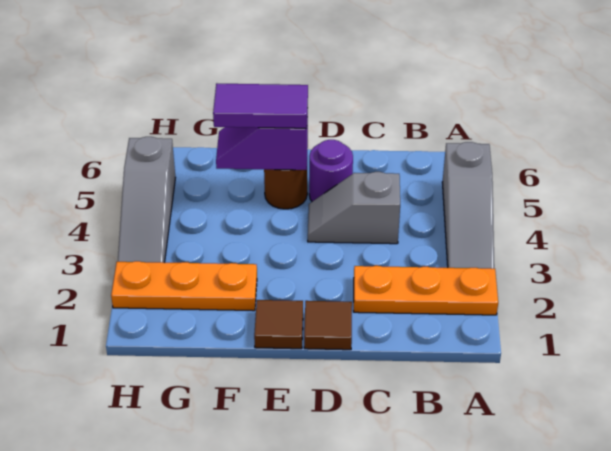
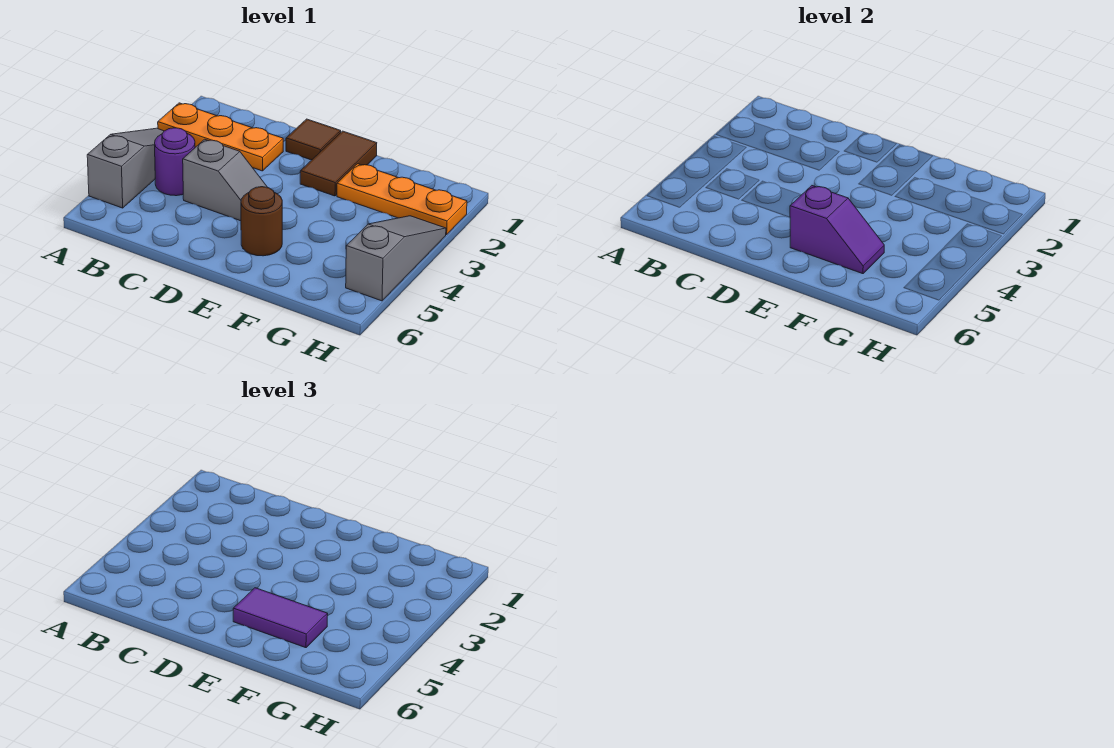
purple round brick D5 level 1 -> purple round brick B4 level 1
brown tile E1 level 1 -> brown tile E1:E2 level 1

